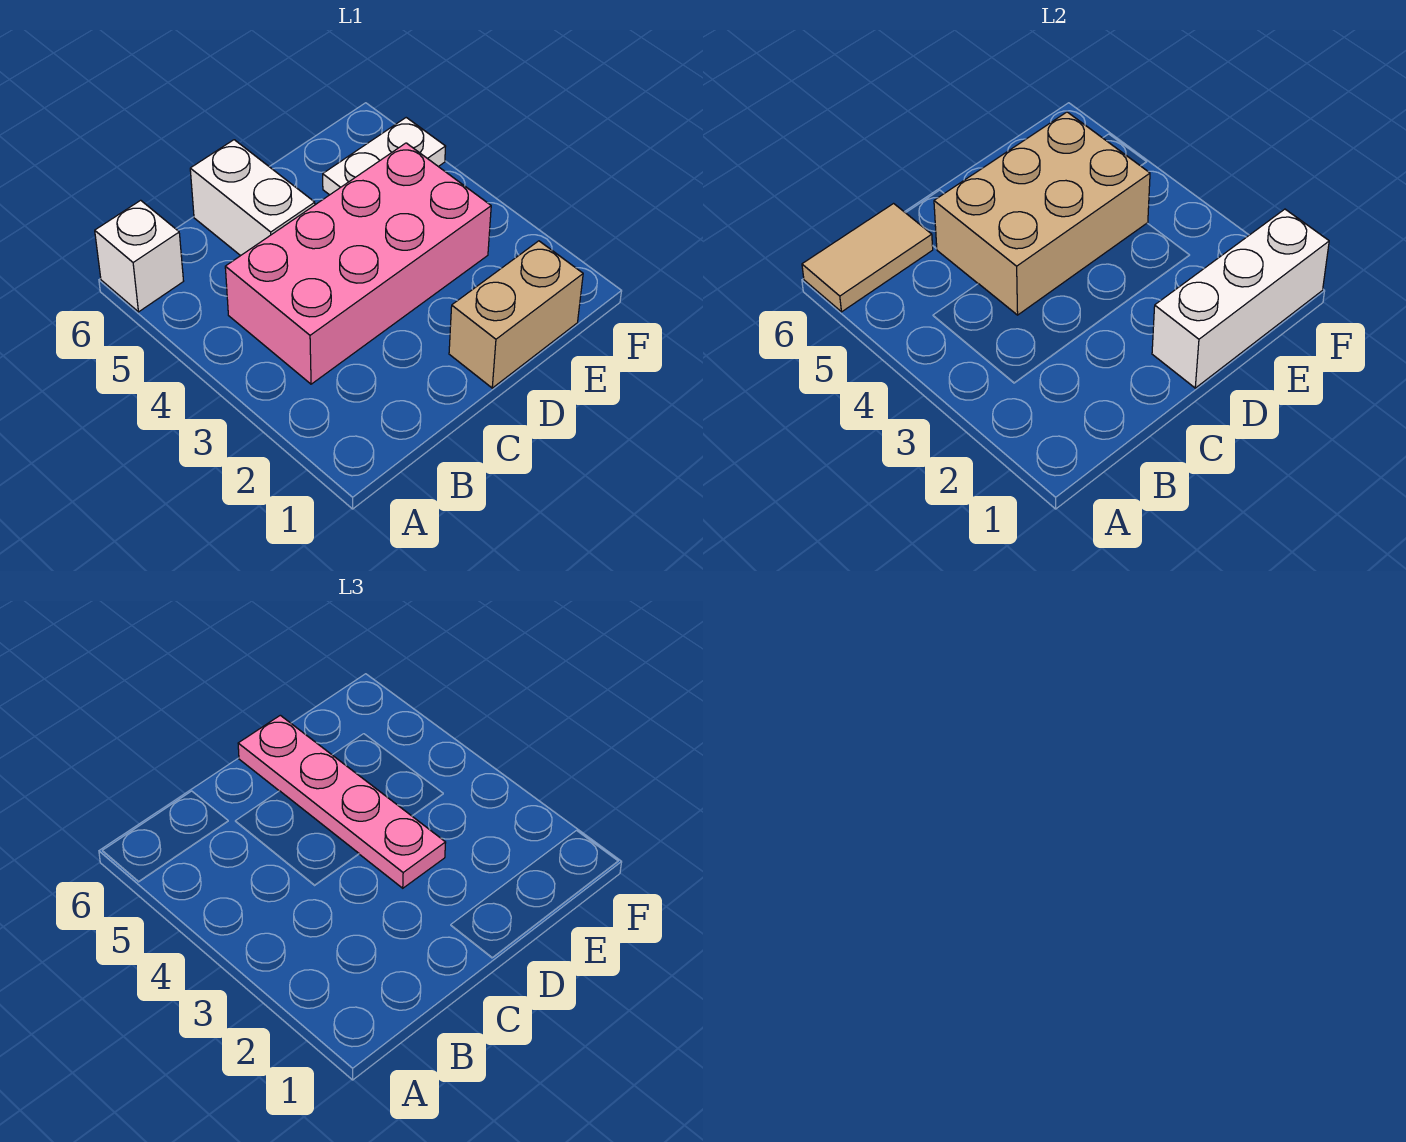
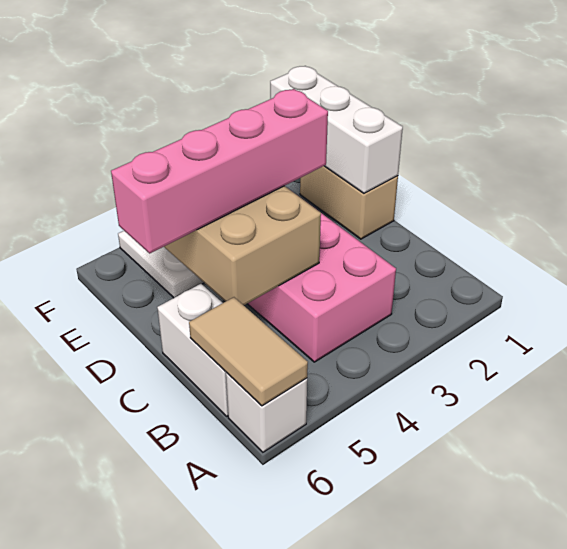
white brick C5:C6 level 1 -> white brick B6:C6 level 1
pink plate D3:D6 level 3 -> pink brick D3:D6 level 3

